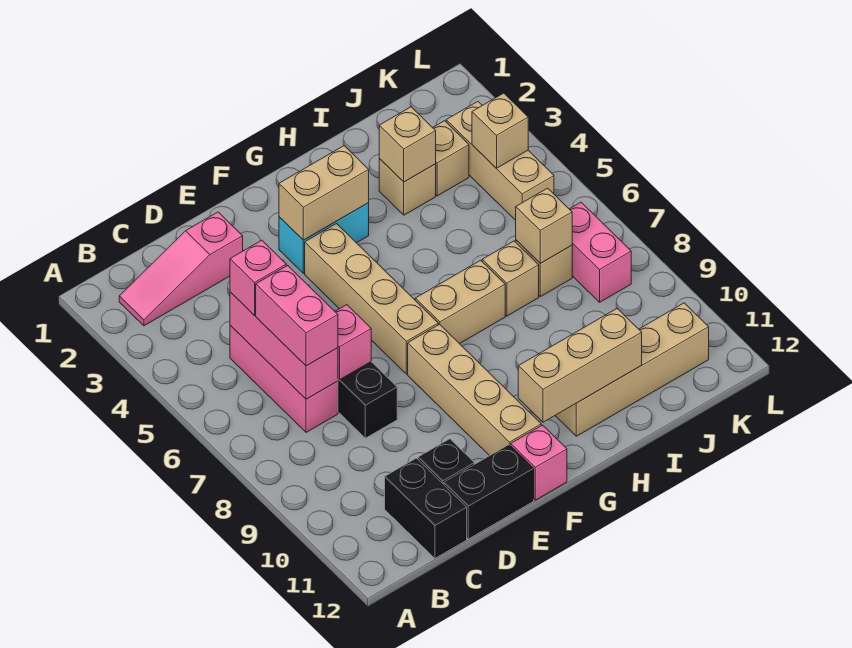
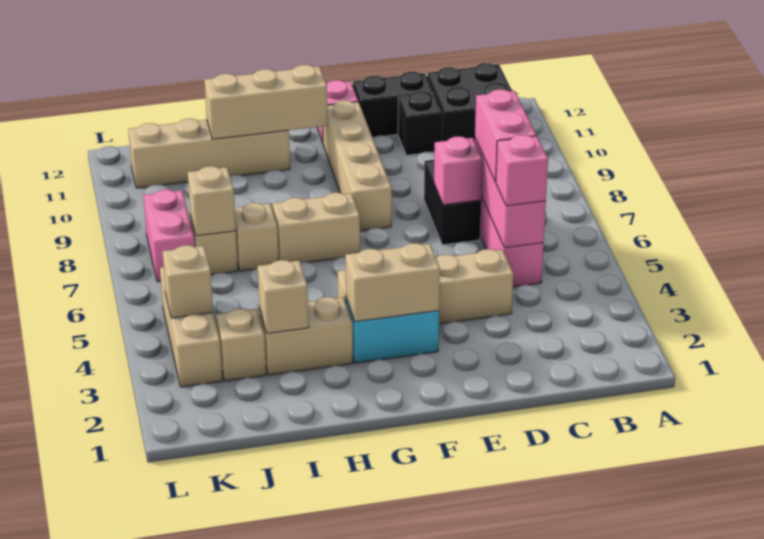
pink slope B2:D2 level 1 top D -> none
black brick C11:C12 level 1 -> black brick B11:C12 level 1
tan brick F4:F7 level 1 -> tan brick D4:G4 level 1
tan brick I3 level 1 -> tan brick H3:I3 level 1

